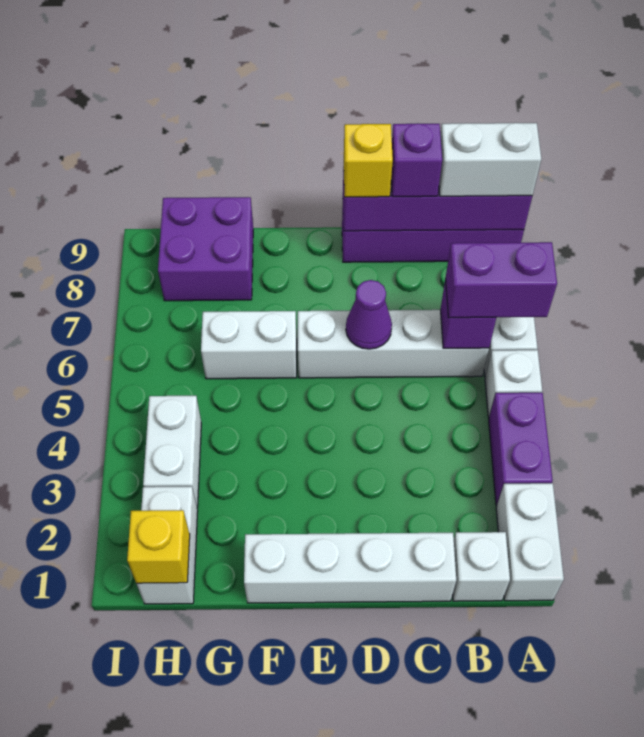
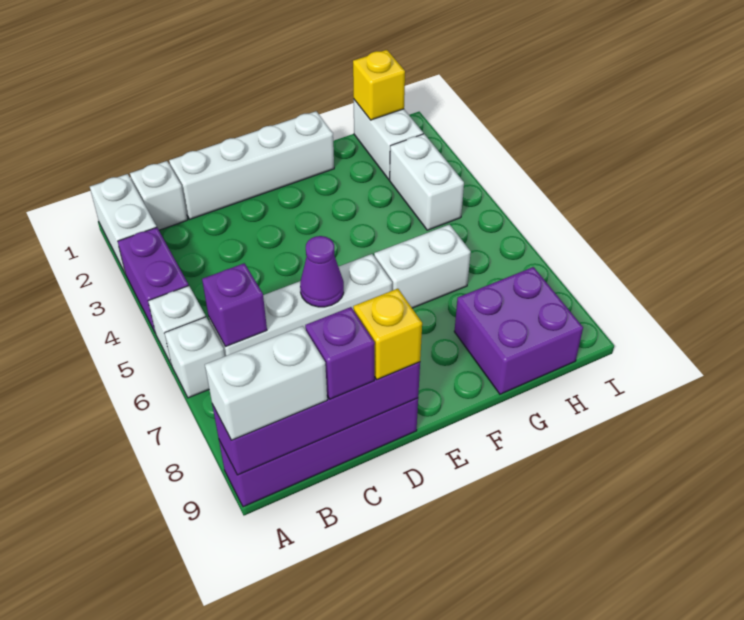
purple brick A6:B6 level 3 -> none

